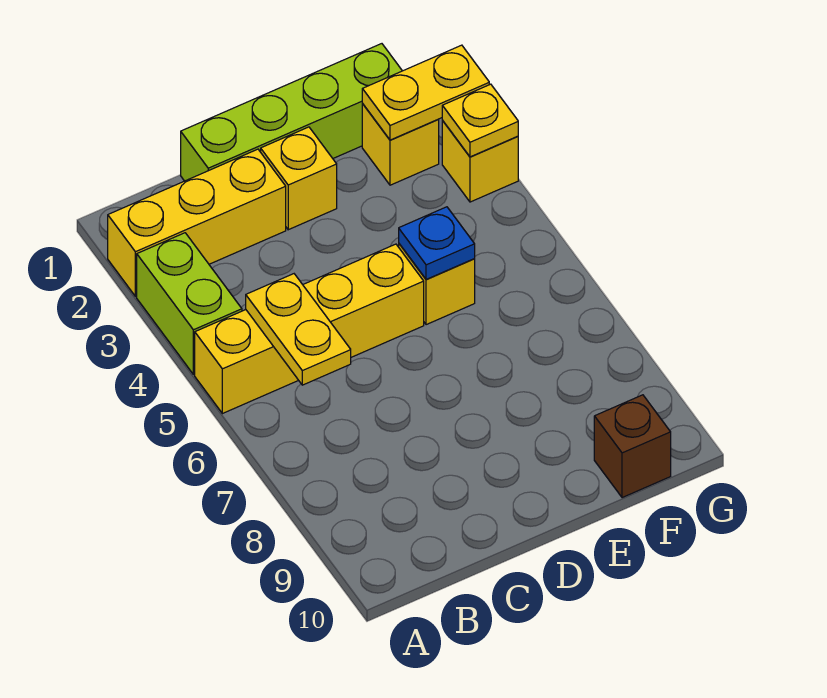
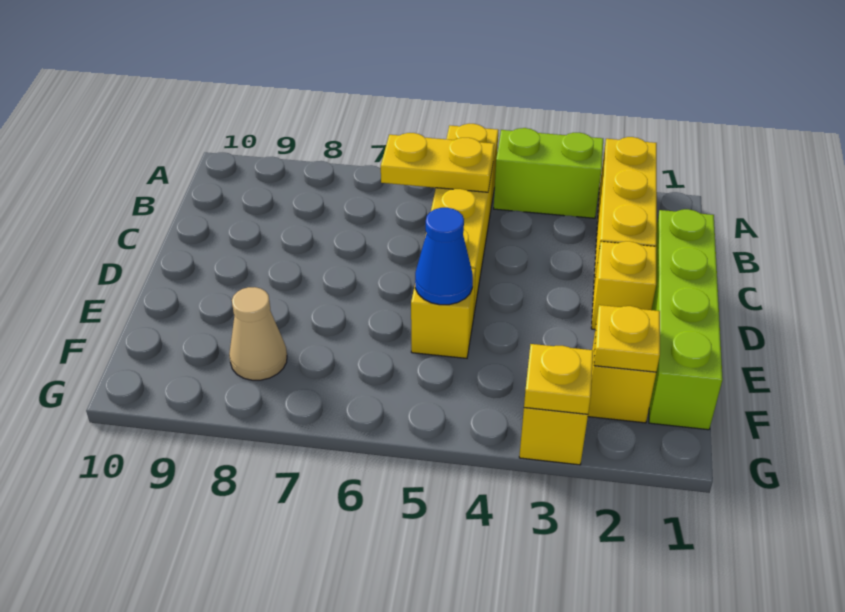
blue plate E5 level 2 -> blue cone E5 level 2
yellow plate F2:G2 level 2 -> yellow plate F2 level 2
none -> tan cone F8 level 1
brown brick F10 level 1 -> none

